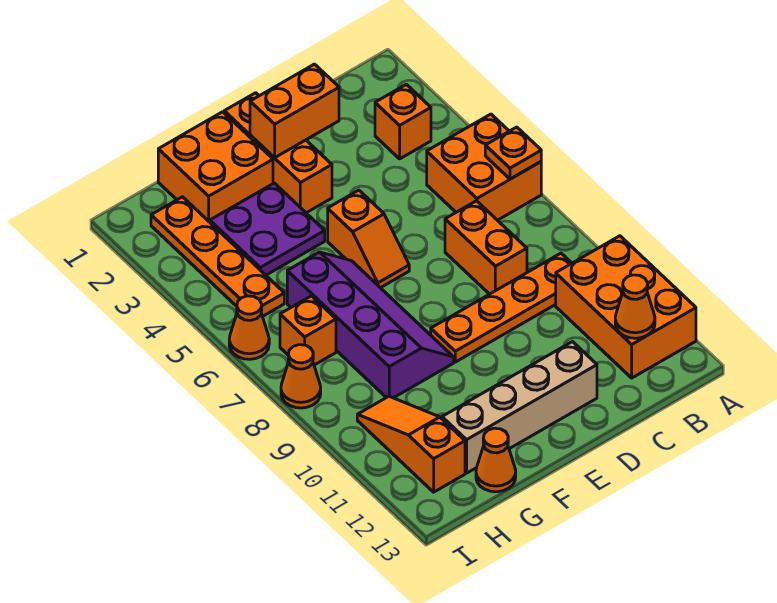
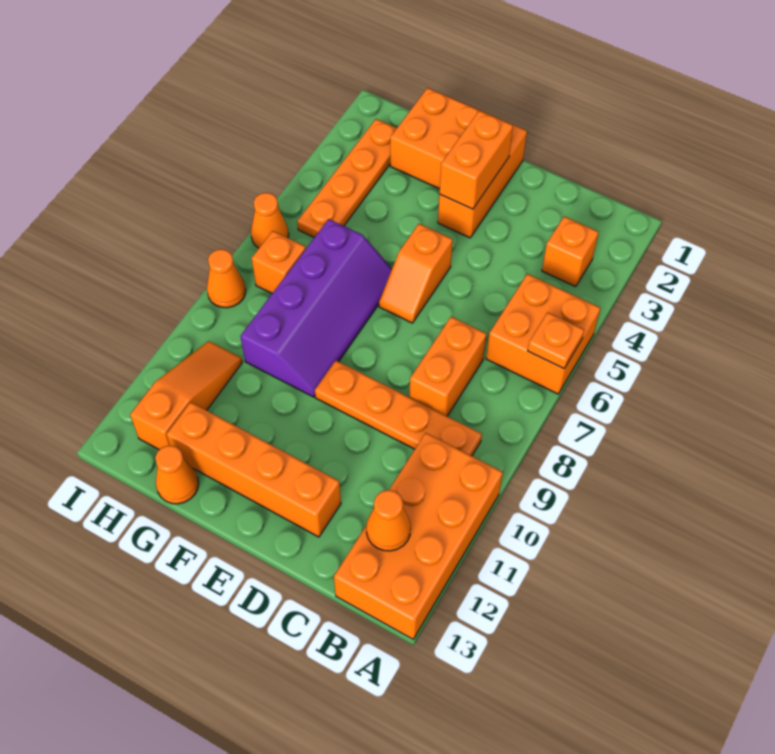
orange brick A10:B12 level 1 -> orange brick A10:B13 level 1
orange brick D2:E2 level 2 -> orange brick E2:E3 level 2
tan brick D12:G12 level 1 -> orange brick D12:G12 level 1
purple plate F3:G4 level 1 -> none

